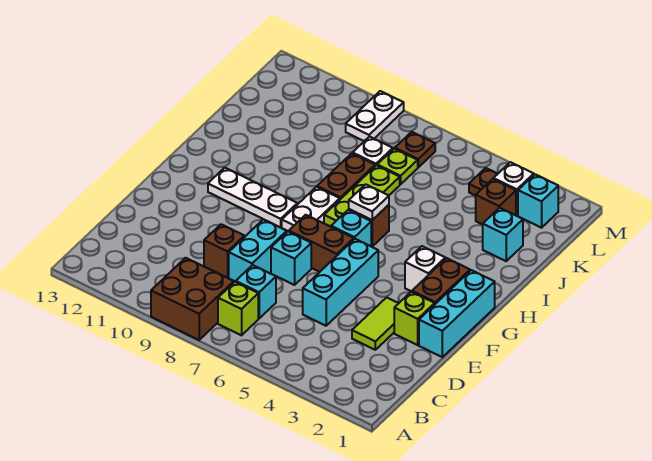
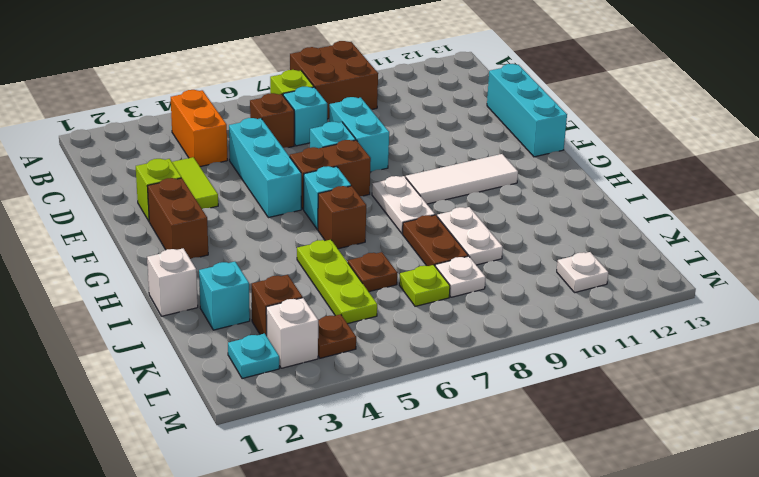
none -> orange brick B4:C4 level 1
brown brick D9 level 1 -> brown brick C6 level 1
cyan brick E1:G1 level 1 -> cyan brick D13:F13 level 1
white brick G3 level 1 -> white brick I1 level 1
white plate G9:G11 level 1 -> white tile G9:G11 level 1
white plate H6 level 2 -> white plate L11 level 1
lime plate H7:J7 level 1 -> lime plate I5:K5 level 1
cyan brick L2 level 1 -> cyan plate L2 level 1
brown plate L7 level 1 -> brown plate J6 level 1
white plate L9:M9 level 1 -> white plate I9:J9 level 1

